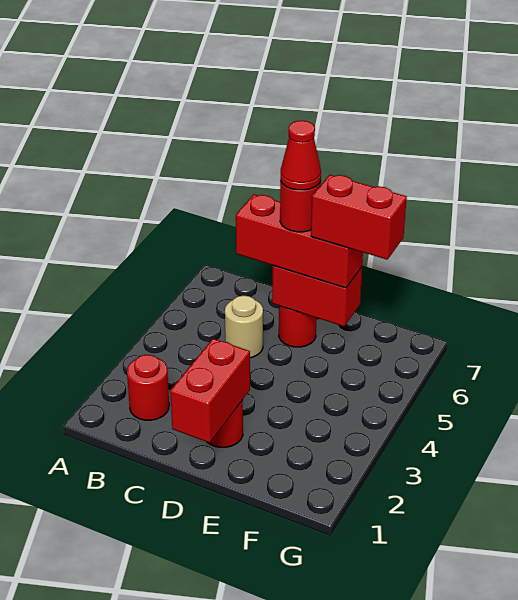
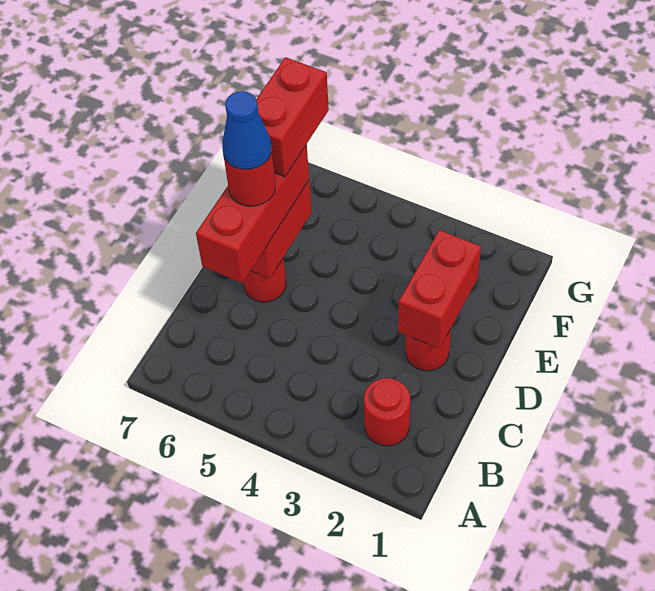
tan round brick C5 level 1 -> none
red brick D1:D2 level 2 -> red brick D2:E2 level 2
red cone D6 level 5 -> blue cone D6 level 5

